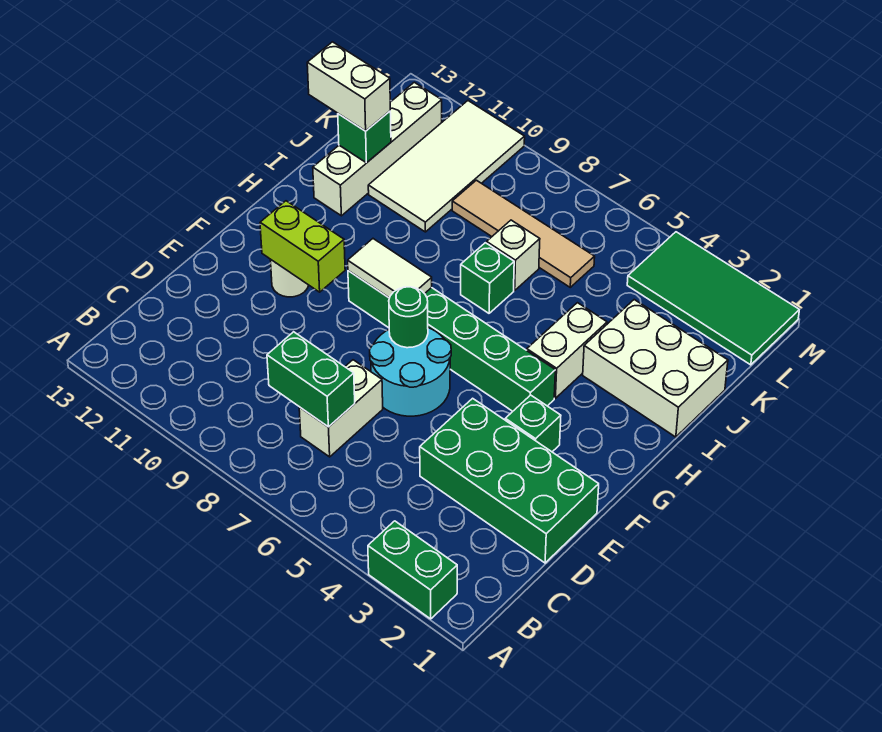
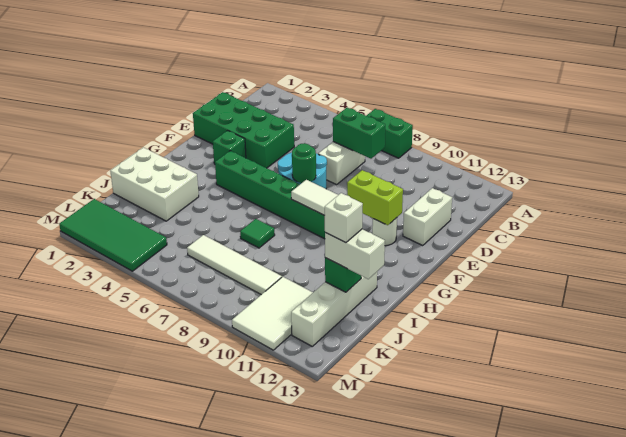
green brick A2:A3 level 1 -> green brick A7:A8 level 1
white brick H4:I4 level 1 -> white brick D12:E12 level 1
green brick I7 level 1 -> green tile I7 level 1
white brick J7 level 1 -> white brick J12 level 4
white tile J10:M11 level 1 -> white tile K10:M11 level 1
tan tile K6:K9 level 1 -> white tile K6:K9 level 1

